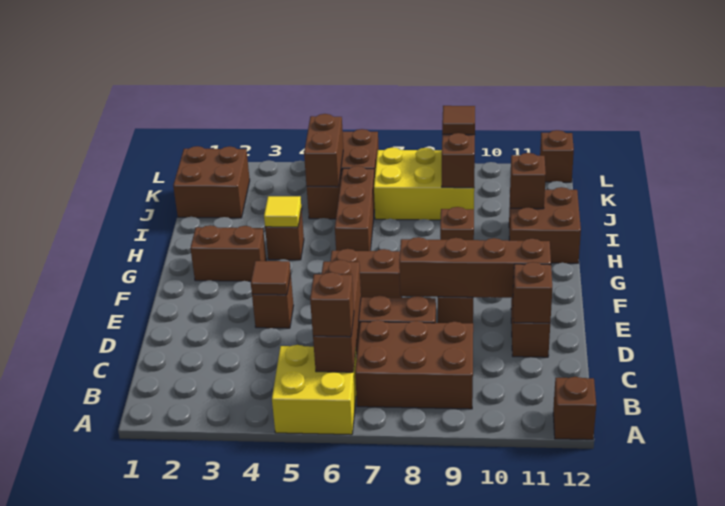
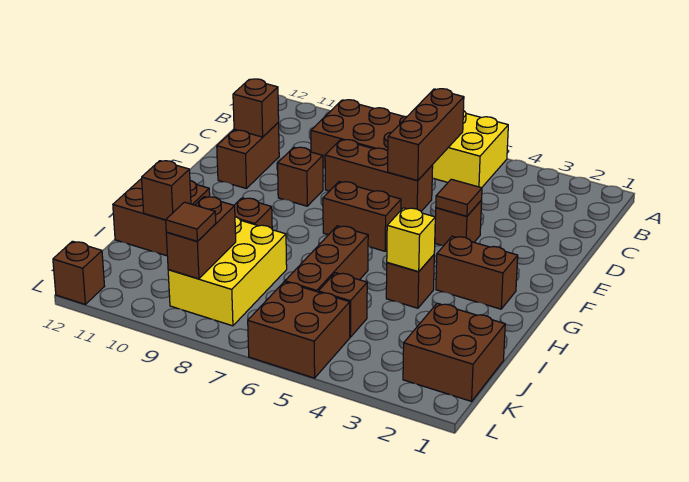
brown brick A12 level 1 -> none
brown brick B6 level 3 -> none
brown brick E8:E11 level 2 -> none
yellow tile H4 level 2 -> yellow brick H4 level 2
brown brick J5:K5 level 2 -> none
yellow brick J7:K9 level 1 -> yellow brick I8:K9 level 1

